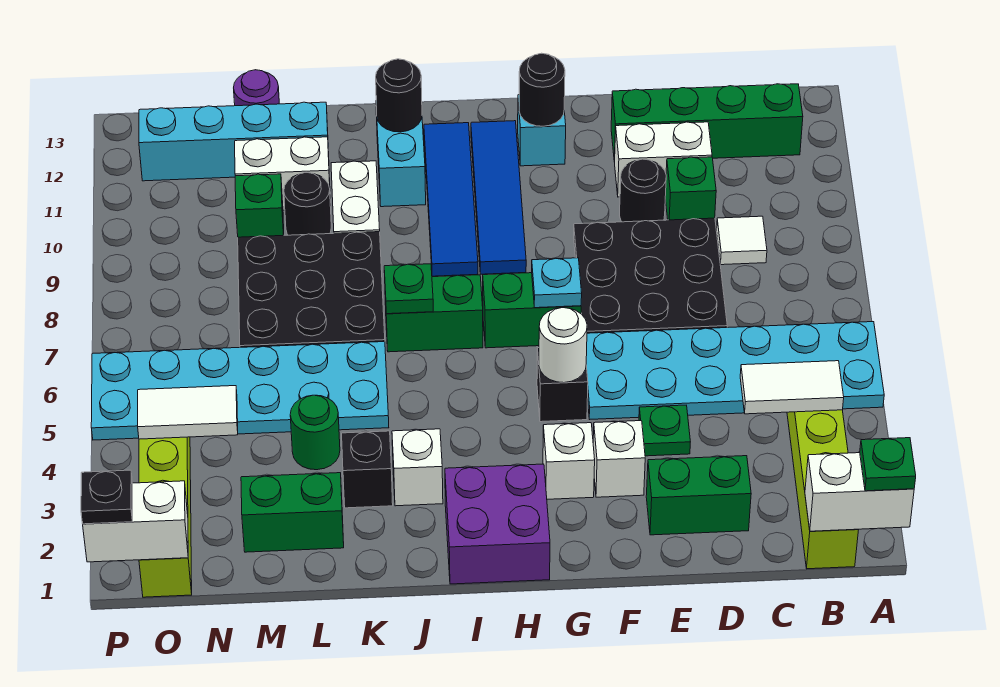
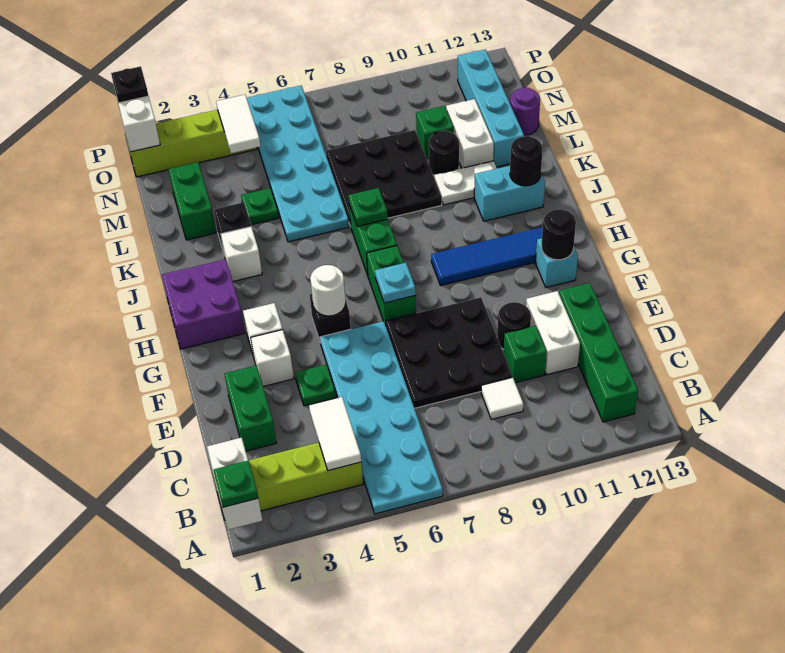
blue tile I9:I12 level 1 -> none
green round brick L4 level 1 -> green plate L4 level 1

